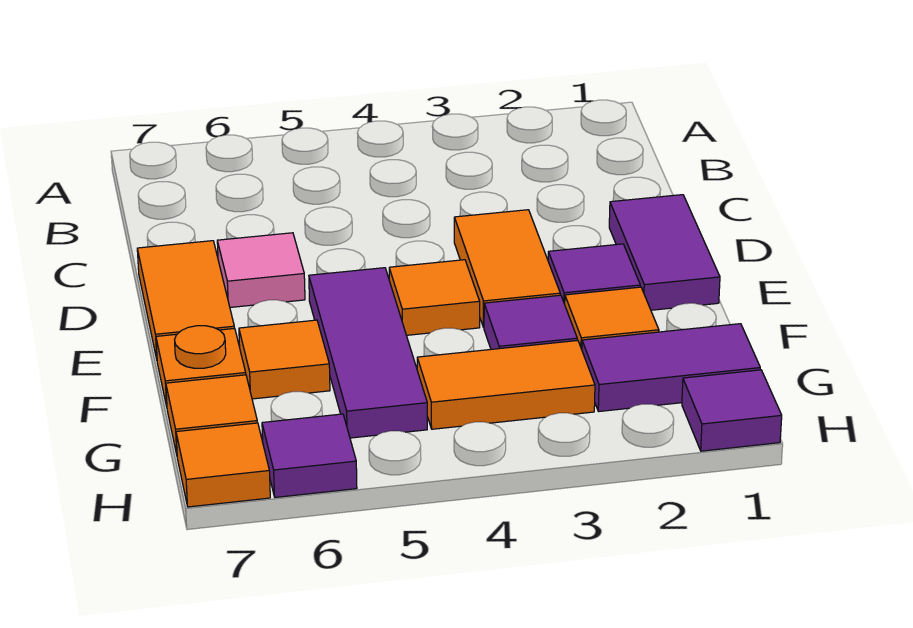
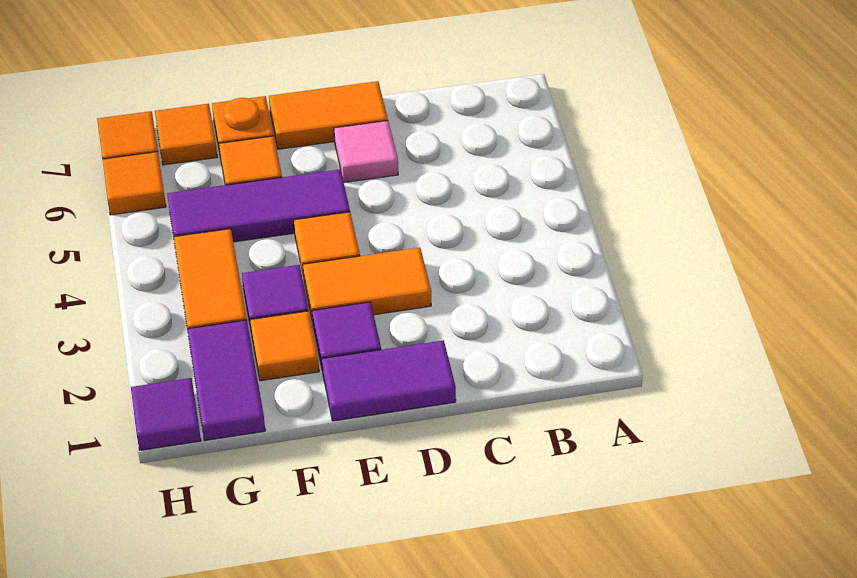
purple tile H6 level 1 -> orange tile H6 level 1

